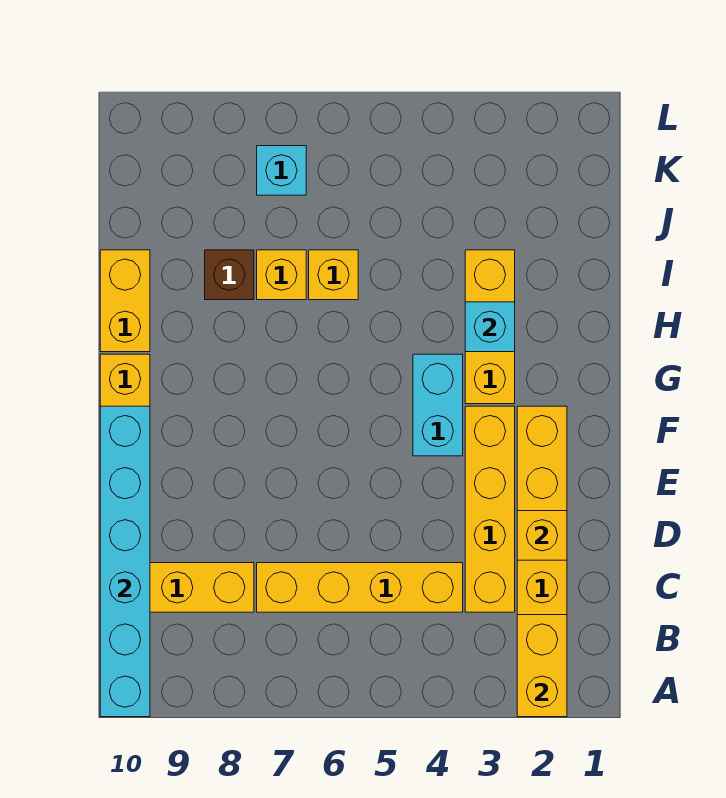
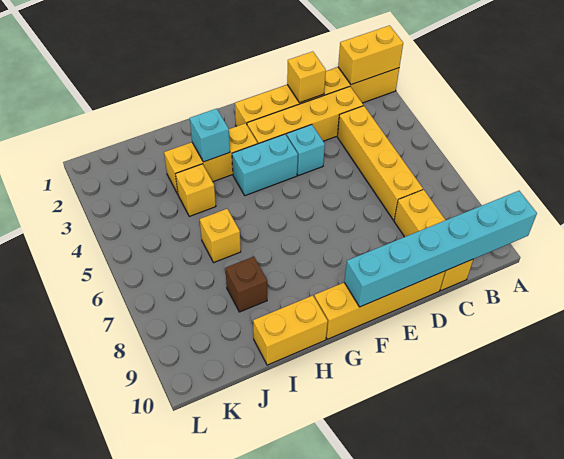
yellow brick I7 level 1 -> yellow brick I4 level 1
cyan brick K7 level 1 -> cyan brick E4 level 1

